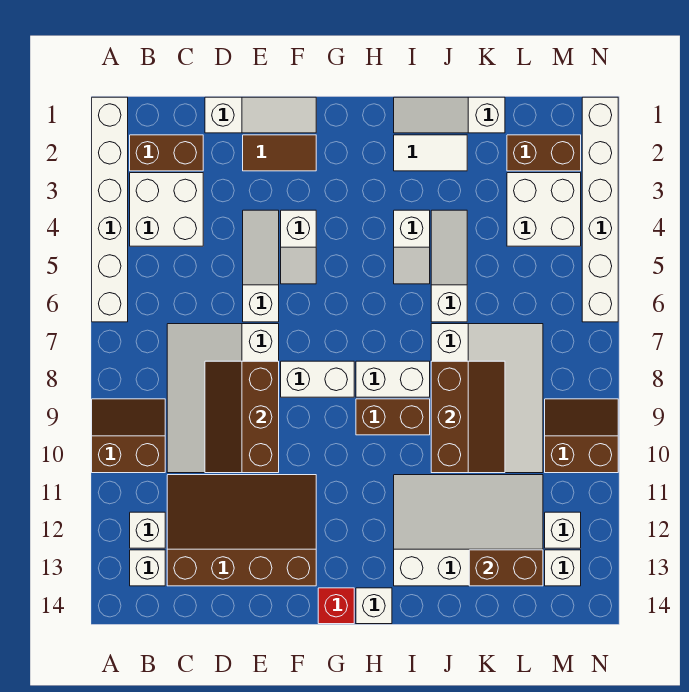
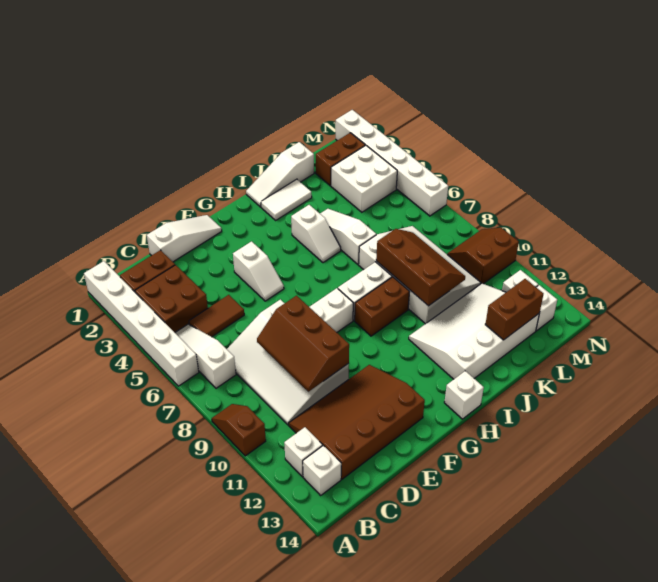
brown slope A9:B10 level 1 top 10 -> brown slope A9:A10 level 1 top 10
white brick B3:C4 level 1 -> brown brick B3:C4 level 1
brown tile E2:F2 level 1 -> brown tile C5:D5 level 1
white slope E4:E6 level 1 top 6 -> white slope B5:B7 level 1 top 7
red brick G14 level 1 -> none

